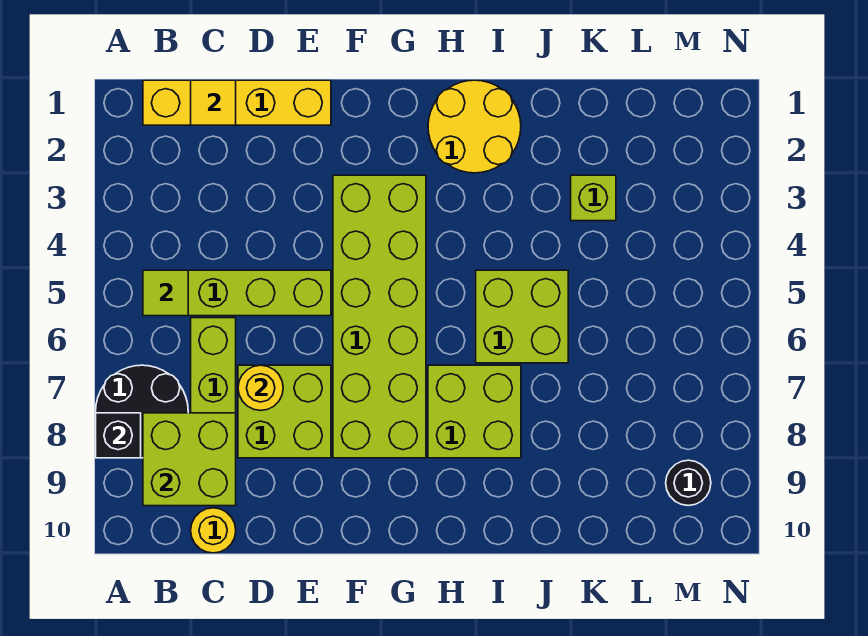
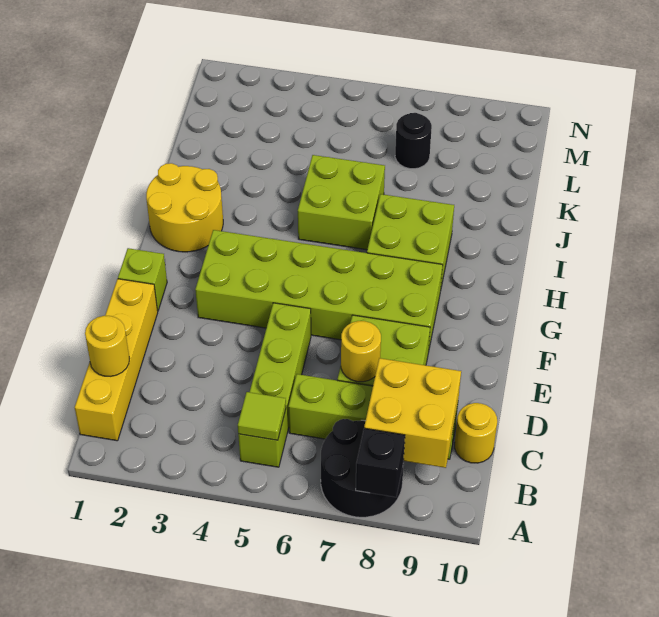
lime brick B8:C9 level 2 -> yellow brick B8:C9 level 2
yellow tile C1 level 2 -> yellow round brick C1 level 2
lime brick K3 level 1 -> lime brick F1 level 1
black round brick M9 level 1 -> black round brick L7 level 1

